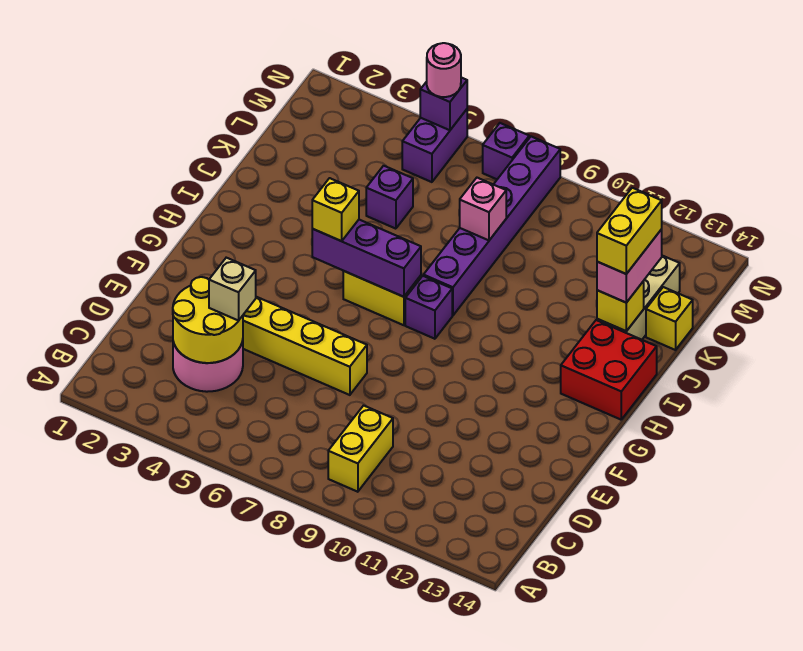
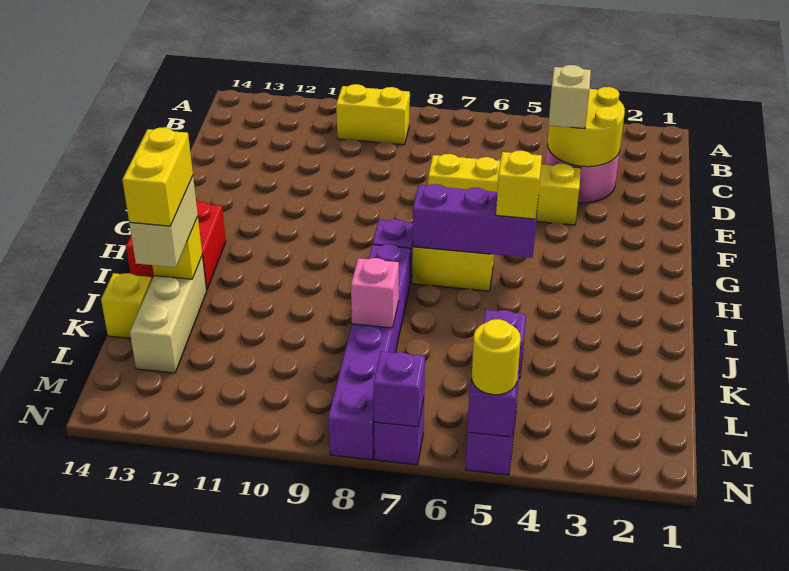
yellow brick B9:C9 level 1 -> yellow brick B9:B10 level 1
pink brick J13:K13 level 3 -> tan brick J13:K13 level 3
pink round brick N5 level 3 -> yellow round brick N5 level 3
none -> purple brick N7 level 2

